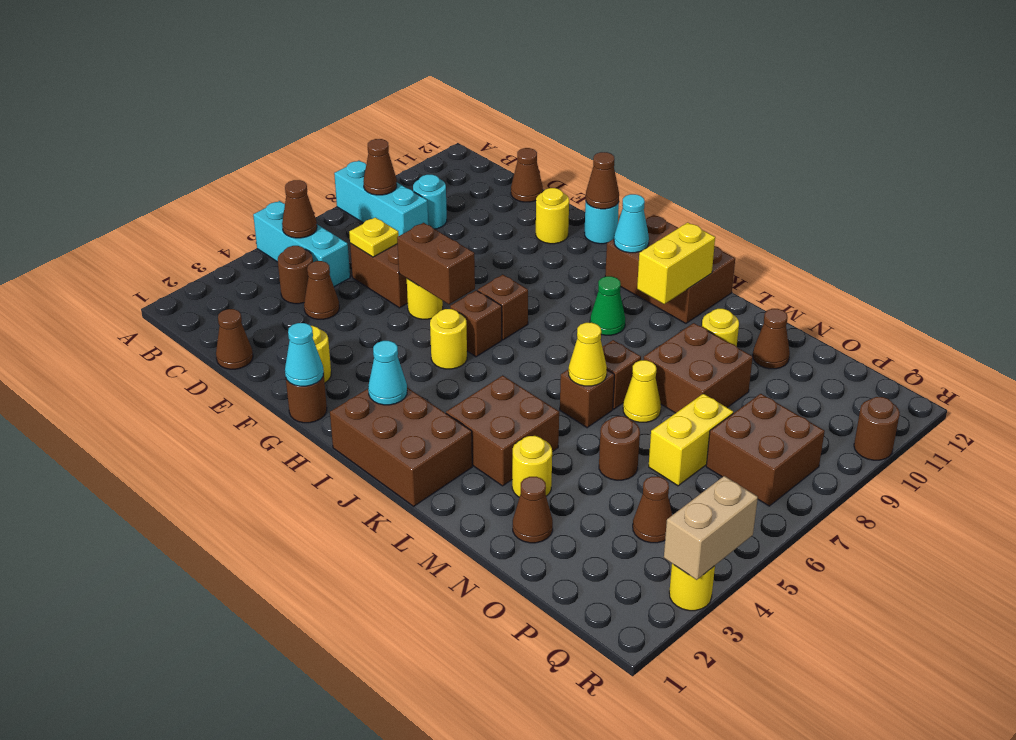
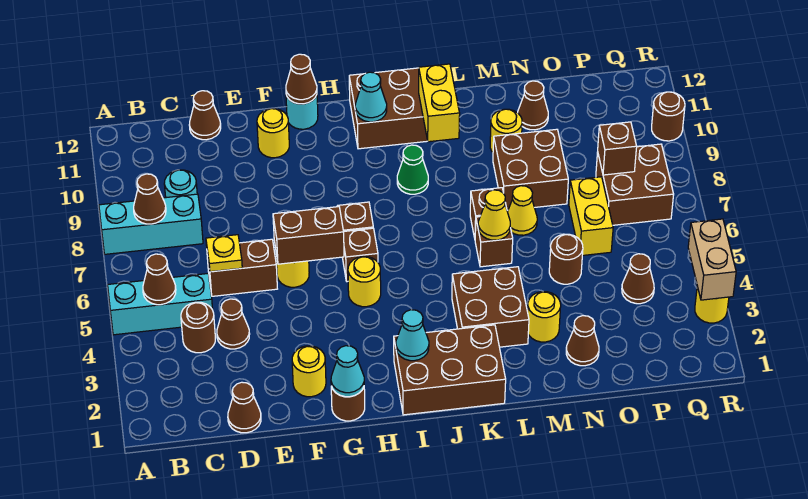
none -> brown brick P8 level 2

